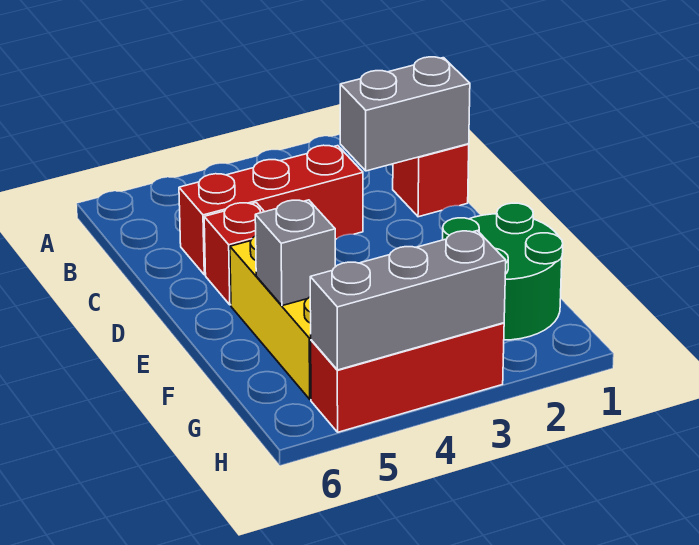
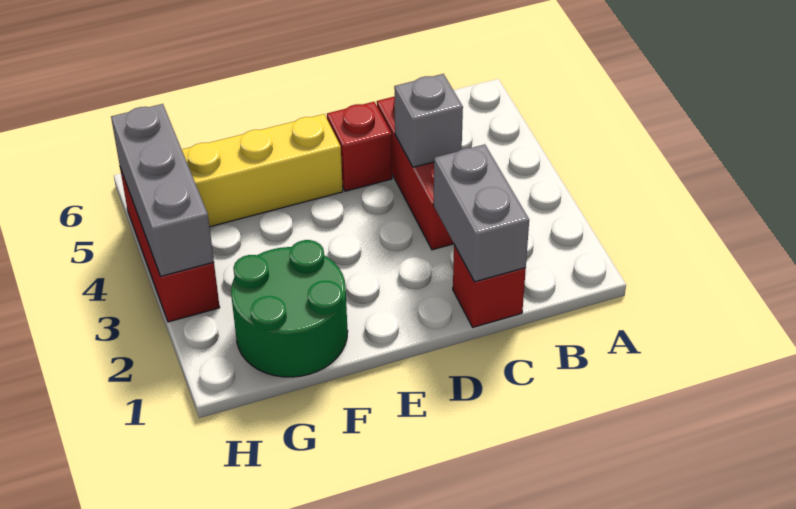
grey brick F5 level 2 -> grey brick C4 level 2

